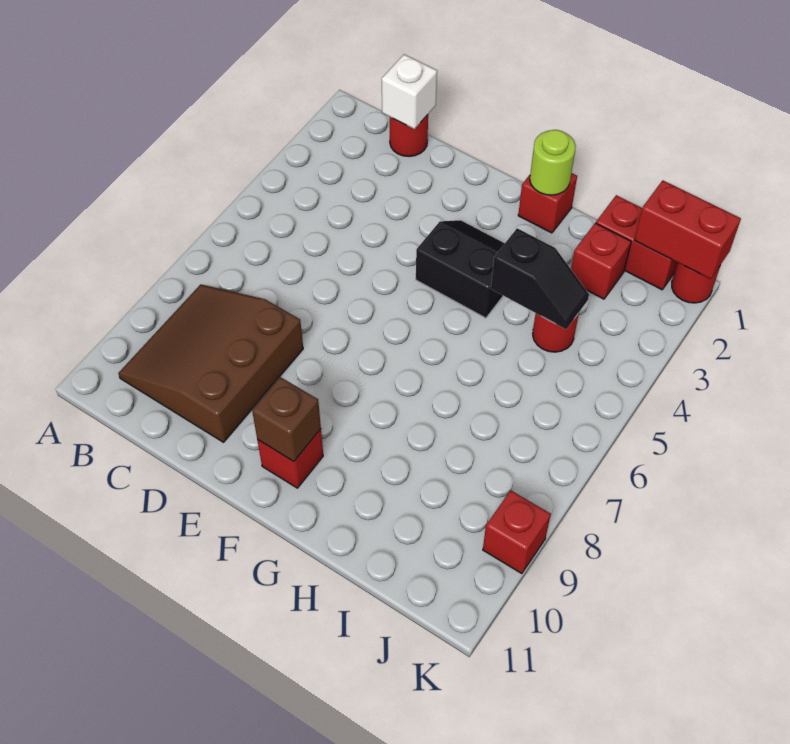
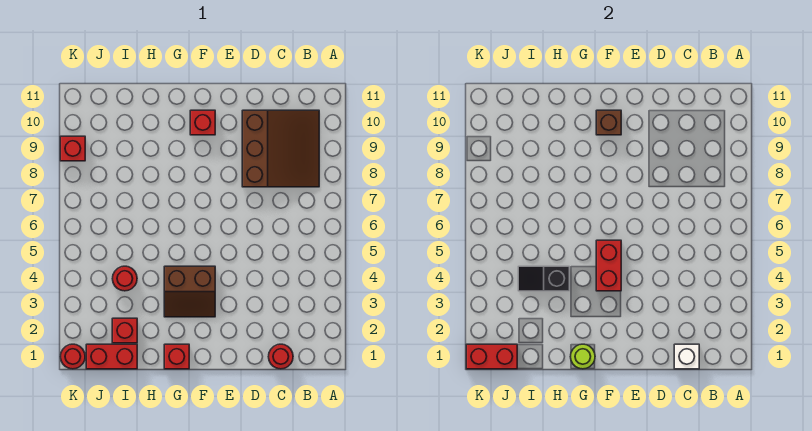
black slope F3:G4 level 1 top 4 -> brown slope F3:G4 level 1 top 4
none -> red brick F4:F5 level 2

